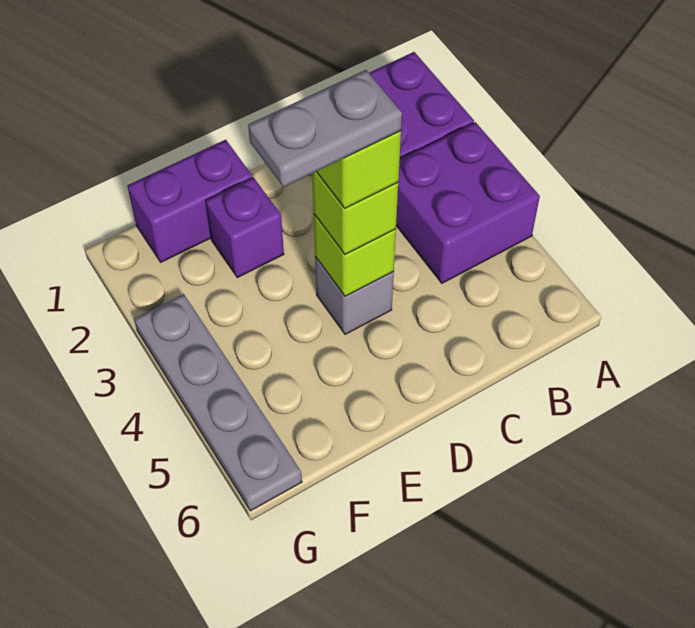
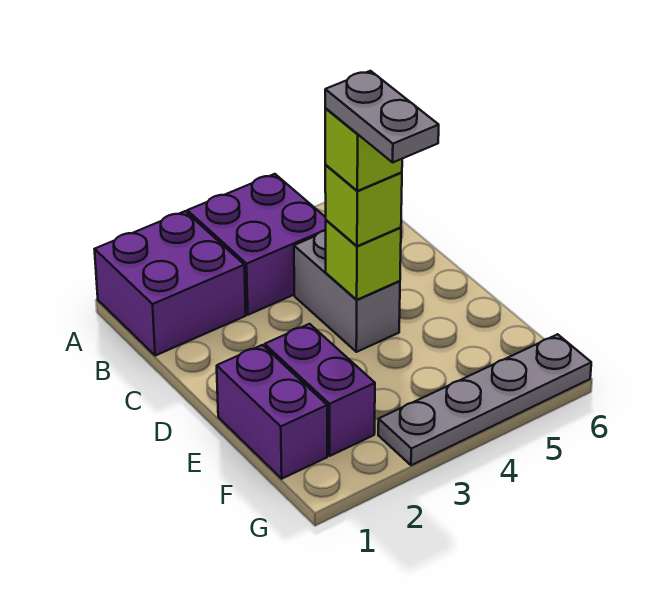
grey brick D4 level 1 -> grey brick C4:D4 level 1
purple brick E2 level 1 -> purple brick E2:F2 level 1

